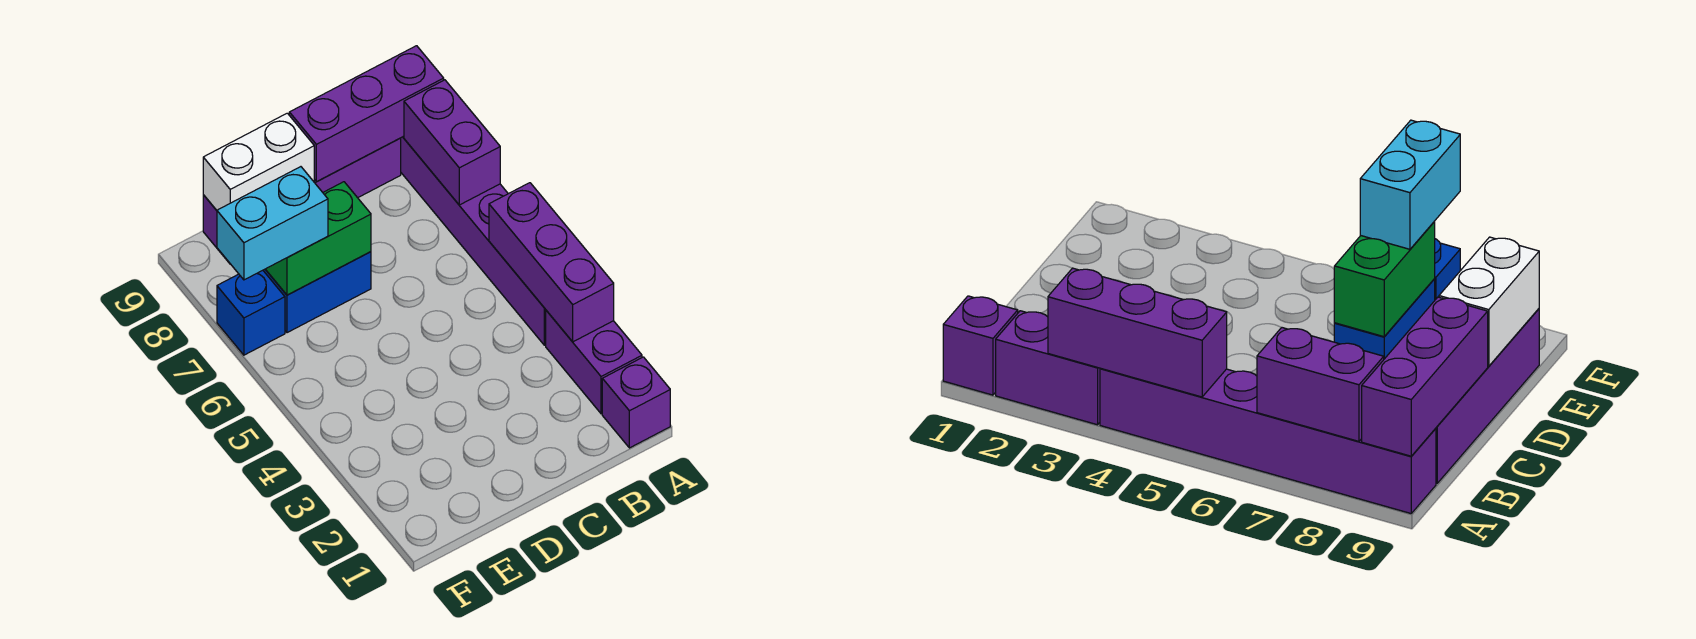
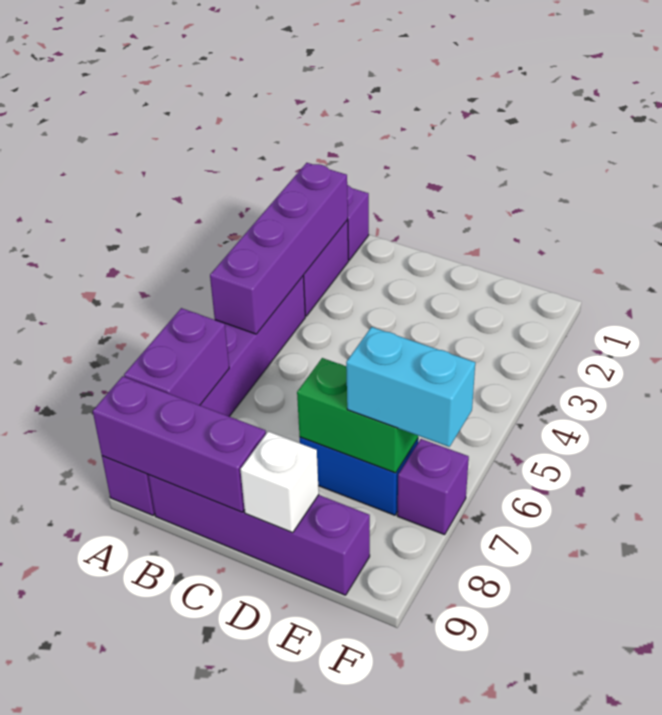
purple brick A3:A5 level 2 -> purple brick A2:A5 level 2
white brick D9:E9 level 2 -> white brick D9 level 2
blue brick F7 level 1 -> purple brick F7 level 1

